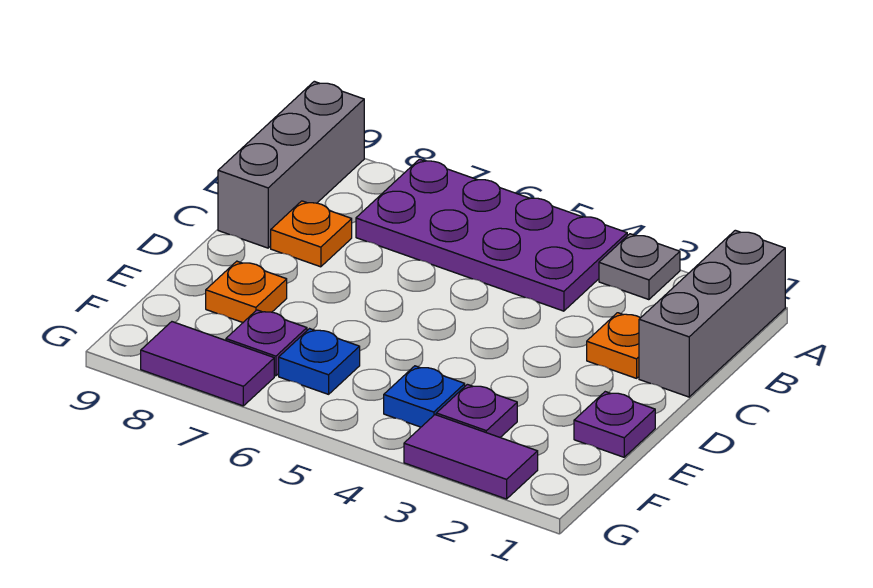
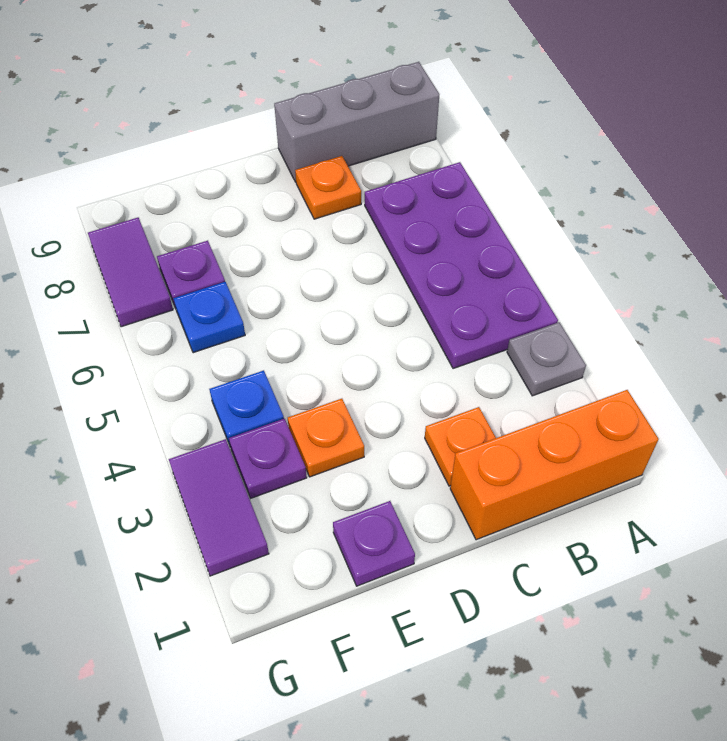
grey brick A1:C1 level 1 -> orange brick A1:C1 level 1
orange plate E8 level 1 -> orange plate E3 level 1

